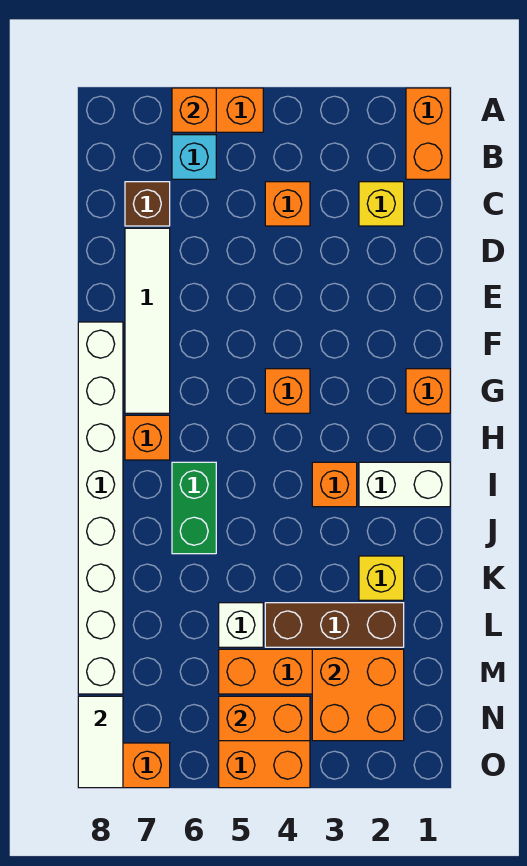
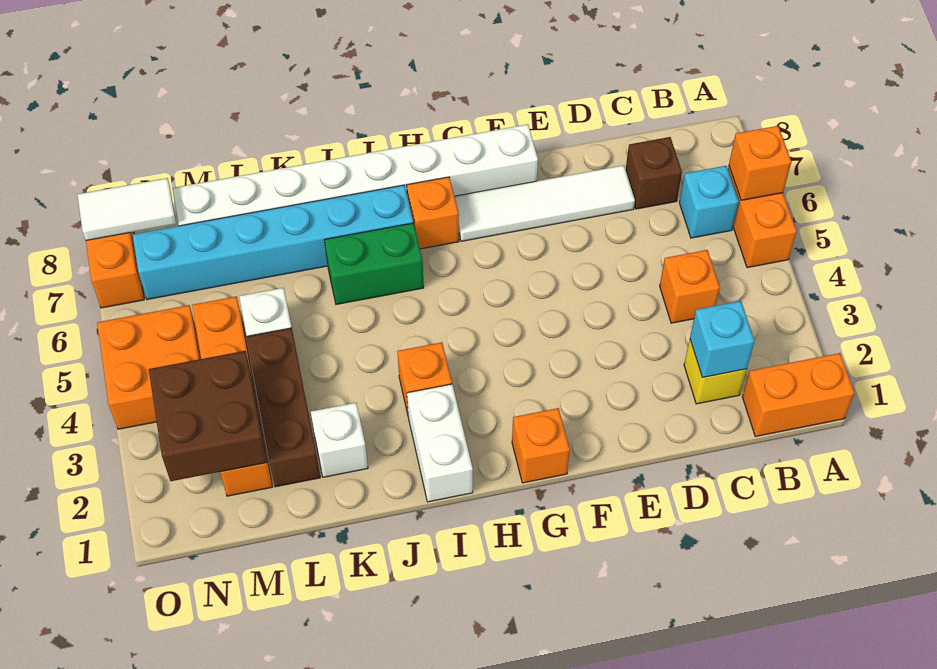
none -> cyan brick C2 level 2
orange brick G4 level 1 -> none
none -> cyan brick I7:N7 level 1
yellow brick K2 level 1 -> white brick K2 level 1
orange brick M2:N3 level 2 -> brown brick M2:N3 level 2
orange brick N4:N5 level 2 -> none

